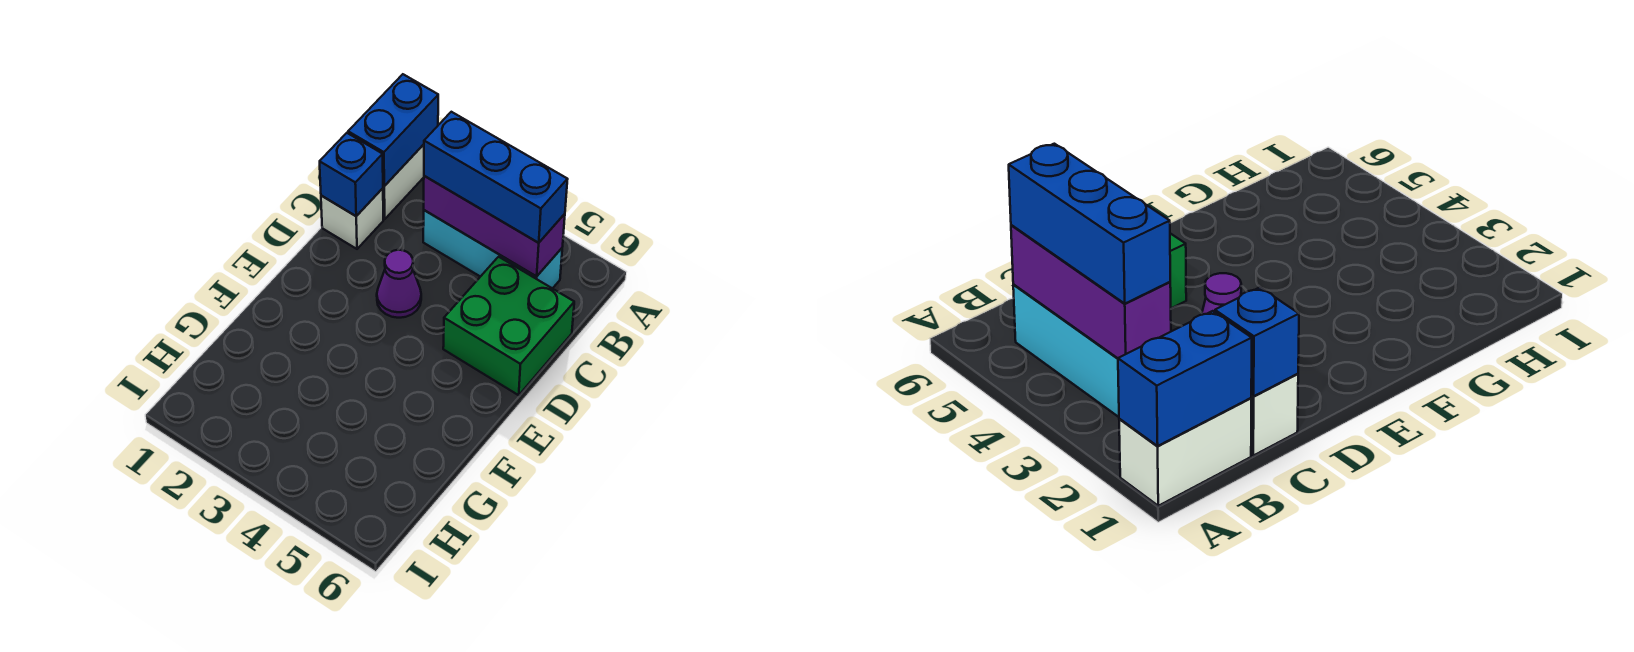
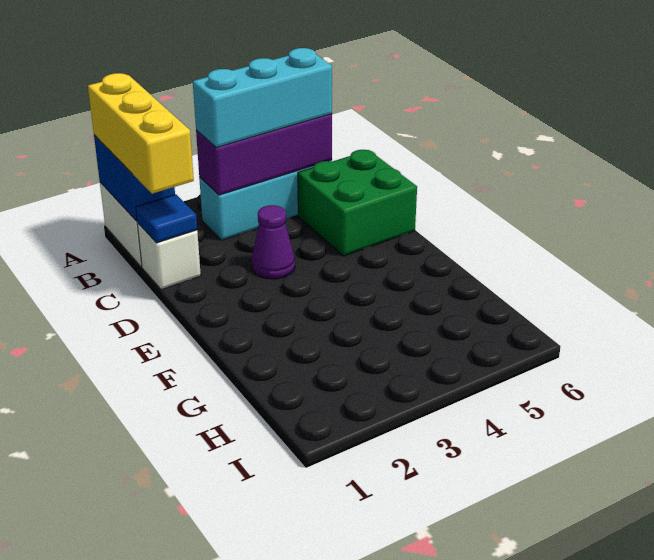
none -> yellow brick A1:C1 level 3
blue brick B3:B5 level 3 -> cyan brick B3:B5 level 3
blue brick C1 level 2 -> blue tile C1 level 2

